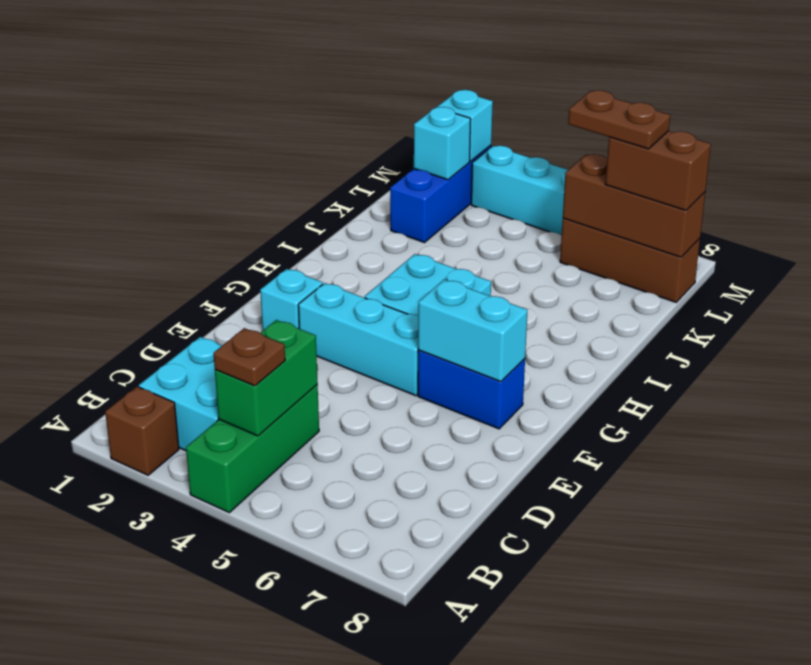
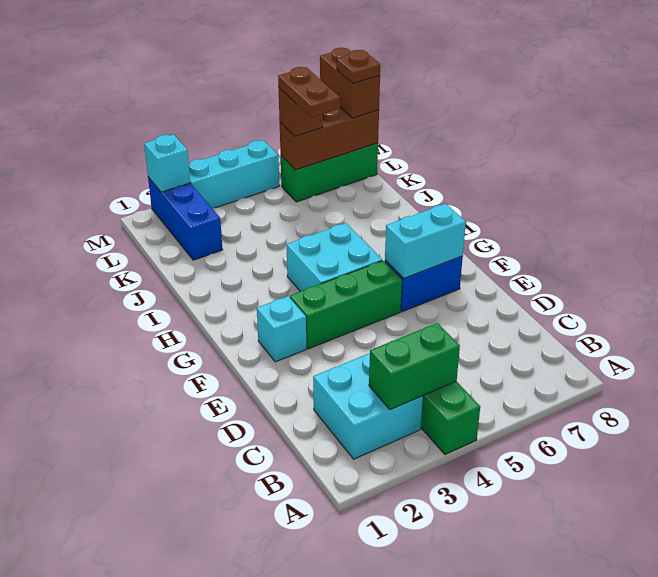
brown brick A2 level 1 -> brown brick L6 level 3
green brick B4:C4 level 2 -> green brick B3:B4 level 2
brown plate B4 level 3 -> brown plate L8 level 4
cyan brick F3:F5 level 1 -> green brick F3:F5 level 1
cyan brick L2 level 2 -> none
brown brick L6:L8 level 1 -> green brick L6:L8 level 1
brown plate L6:L7 level 4 -> brown plate K6:L6 level 4
brown brick L7:L8 level 3 -> brown brick L8:M8 level 3

